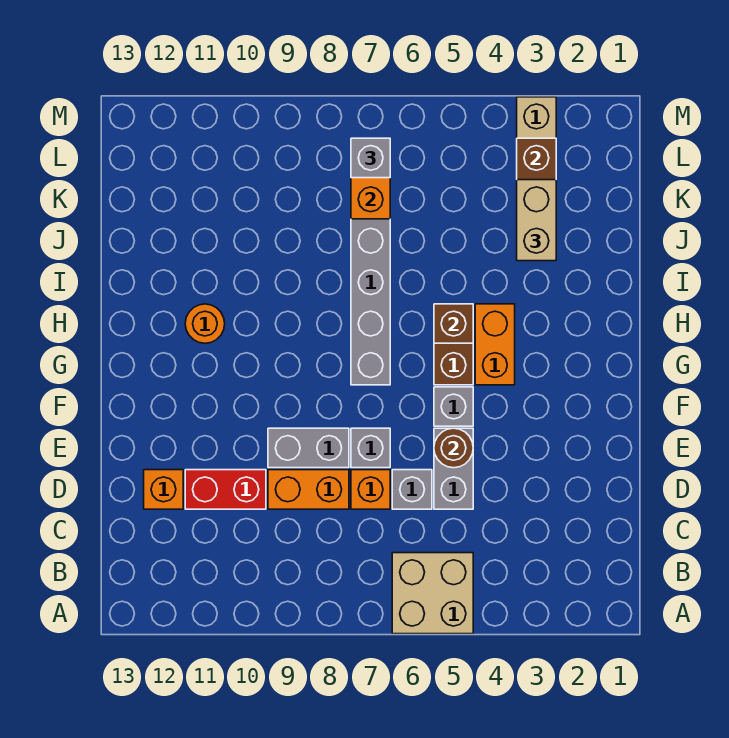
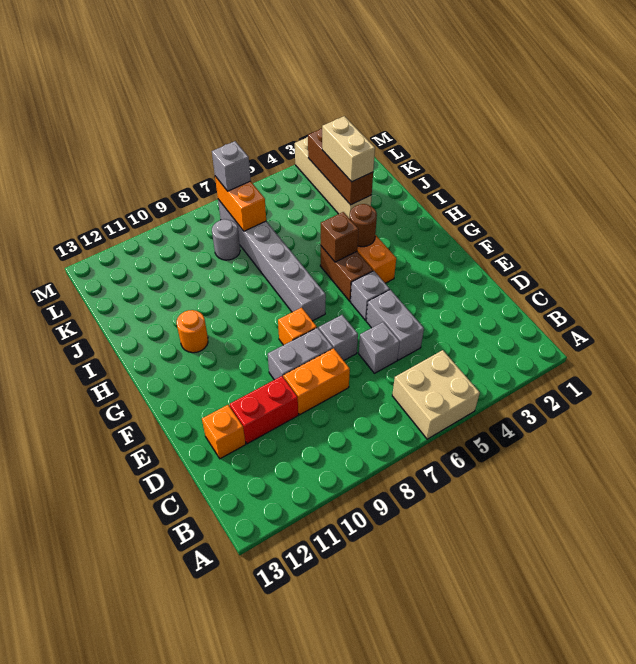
orange brick D7 level 1 -> orange brick F8 level 1
brown round brick E5 level 2 -> brown round brick H4 level 2
none -> grey round brick K8 level 1

